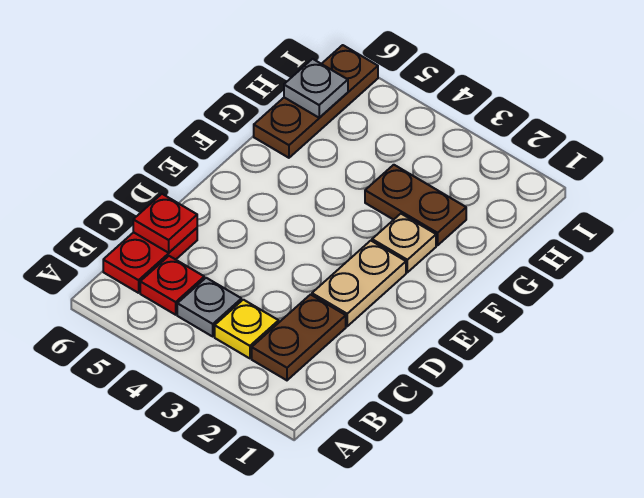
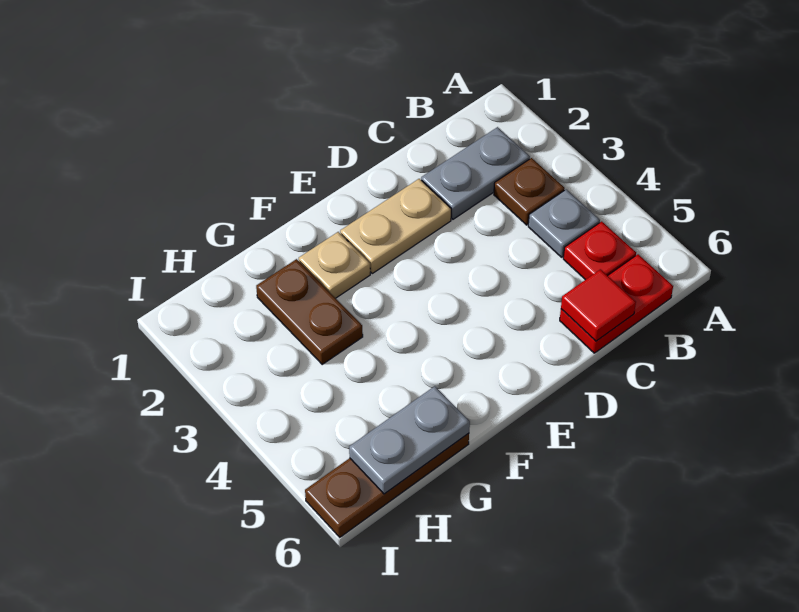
brown plate B2:C2 level 1 -> grey plate B2:C2 level 1
yellow plate B3 level 1 -> brown plate B3 level 1
red plate C6 level 2 -> red tile C6 level 2
grey plate H6 level 2 -> grey plate G6:H6 level 2

